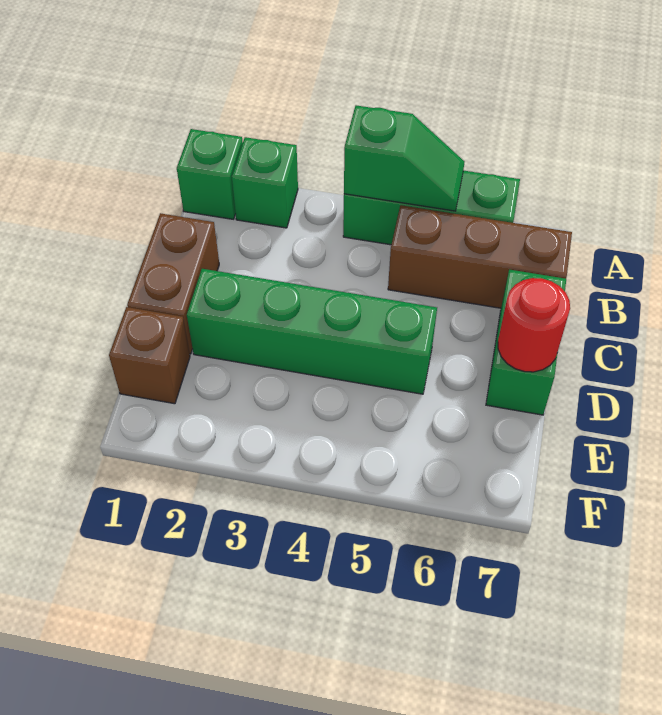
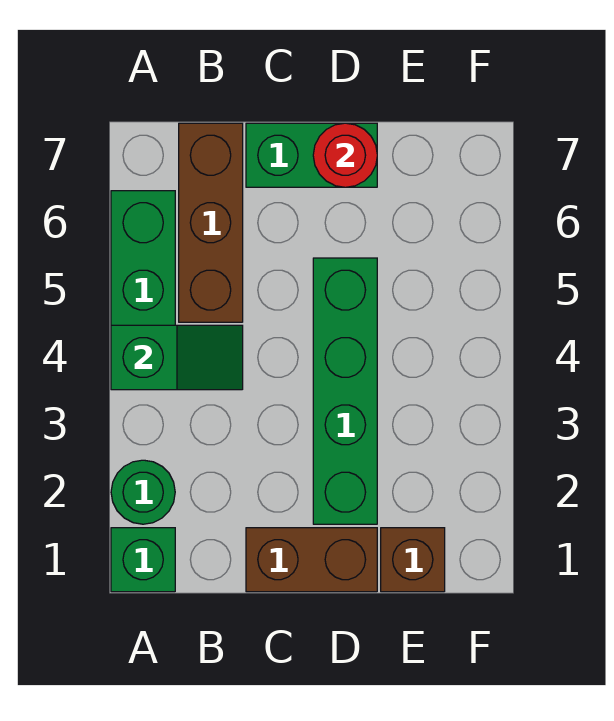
green brick A2 level 1 -> green round brick A2 level 1
green slope A4:A5 level 2 top 4 -> green slope A4:B4 level 2 top A

